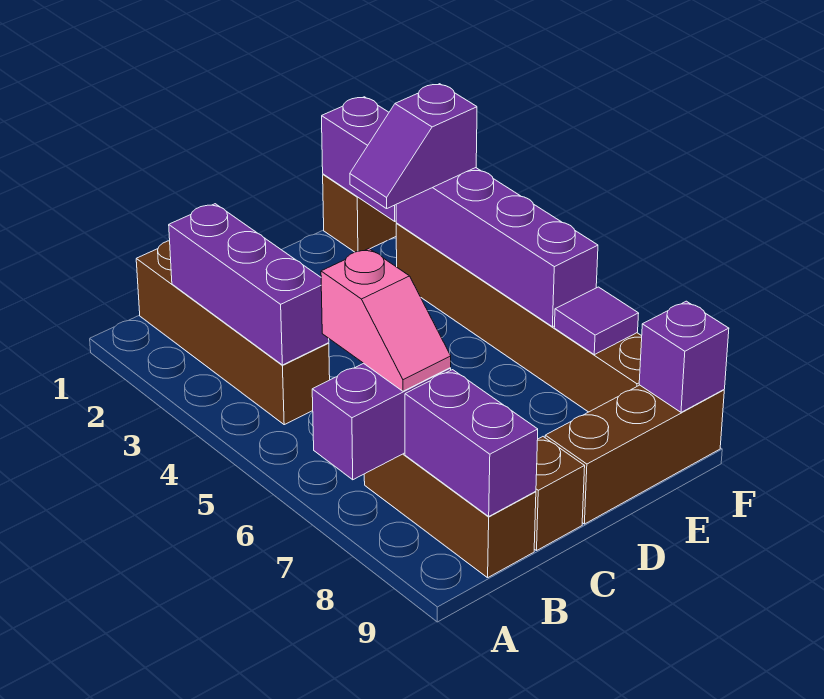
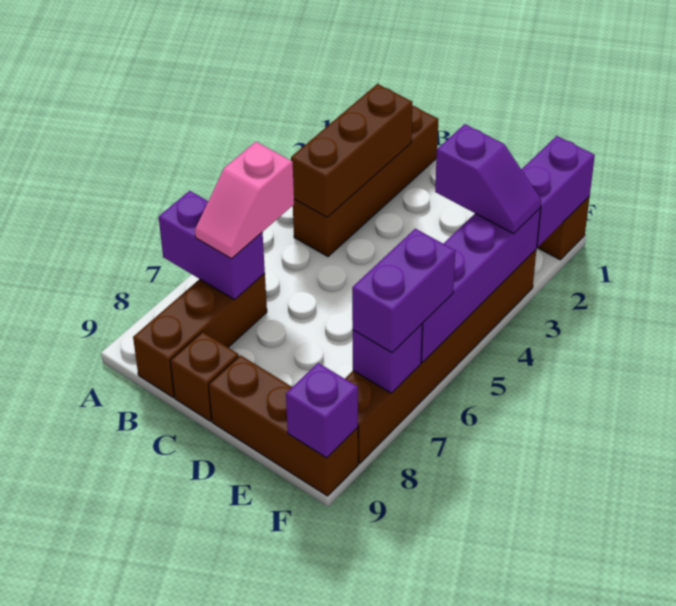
purple brick B2:B4 level 2 -> brown brick B2:B4 level 2
purple brick B8:B9 level 2 -> purple brick F6:F7 level 3
purple slope E3:F3 level 3 top F -> purple slope E3:F3 level 3 top E
purple tile F7 level 2 -> purple brick F7 level 2

